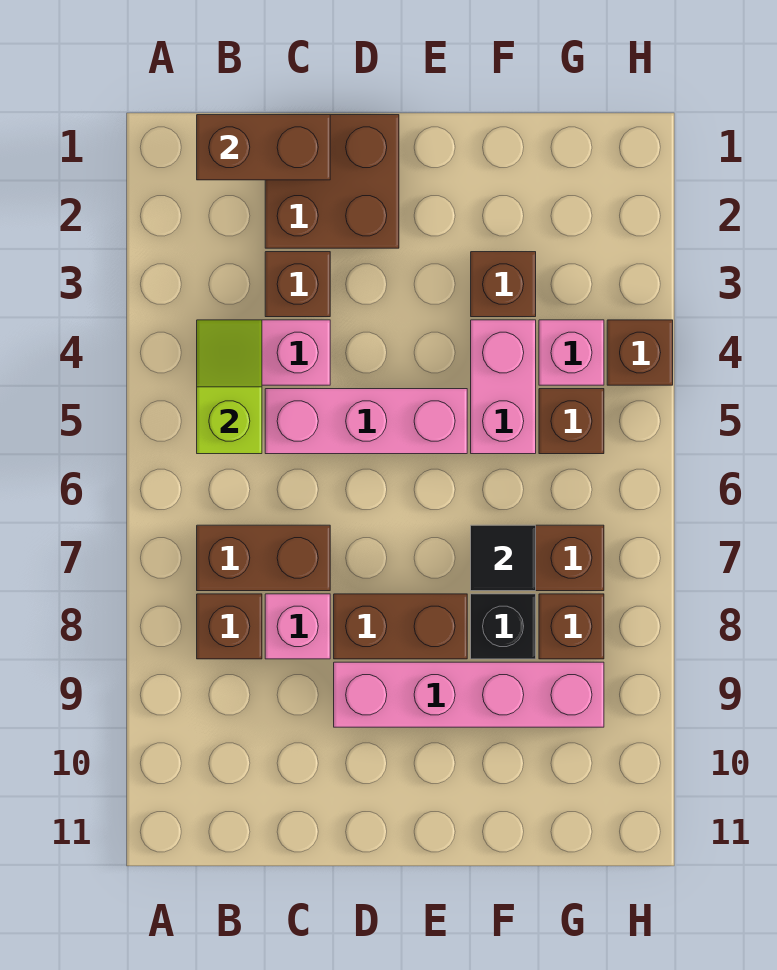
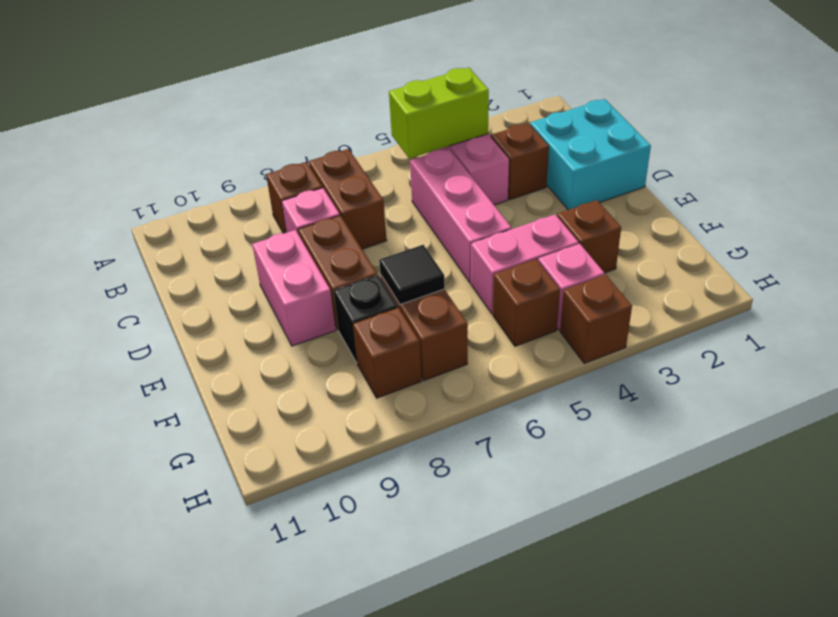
brown brick B1:C1 level 2 -> none
lime slope B4:B5 level 2 top 5 -> lime brick B4:B5 level 2
brown brick C1:D2 level 1 -> cyan brick C1:D2 level 1
pink brick D9:G9 level 1 -> pink brick D9:E9 level 1

